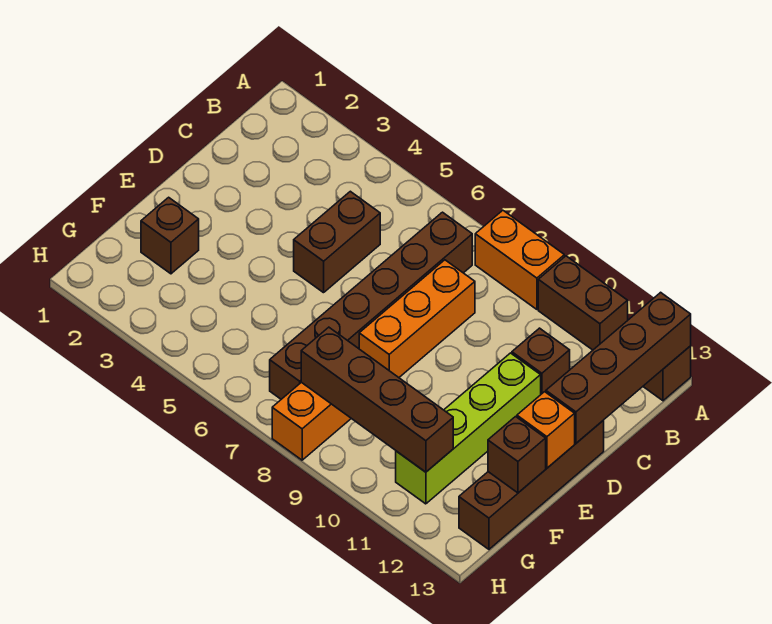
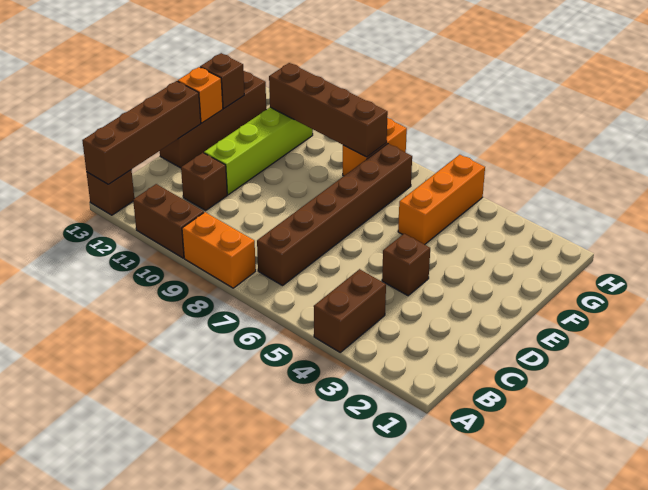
brown brick C5:D5 level 1 -> brown brick A4:B4 level 1
orange brick C8:E8 level 1 -> orange brick F5:H5 level 1
brown brick F2 level 1 -> brown brick D4 level 1

